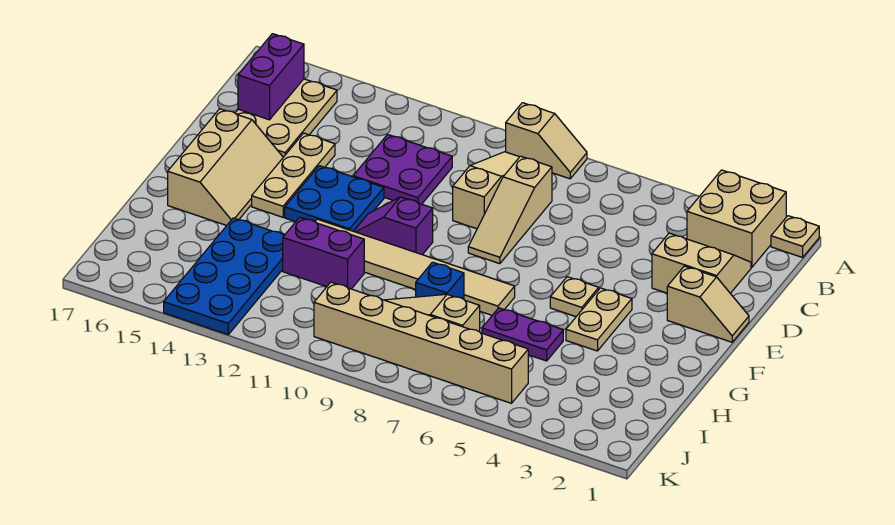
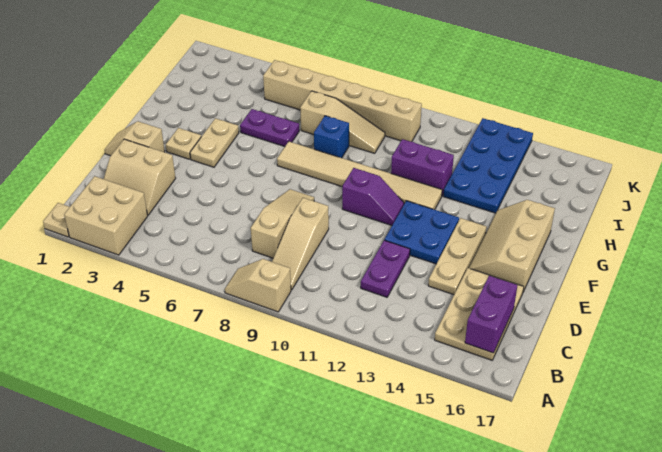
purple plate C11:D12 level 1 -> purple plate C12:D12 level 1
tan plate F5 level 1 -> tan plate F3 level 1

